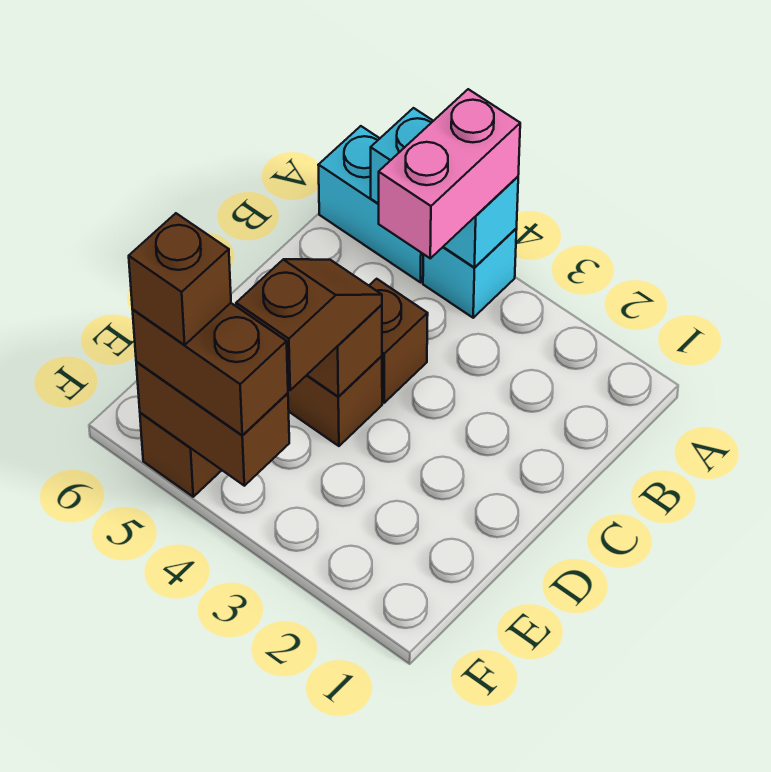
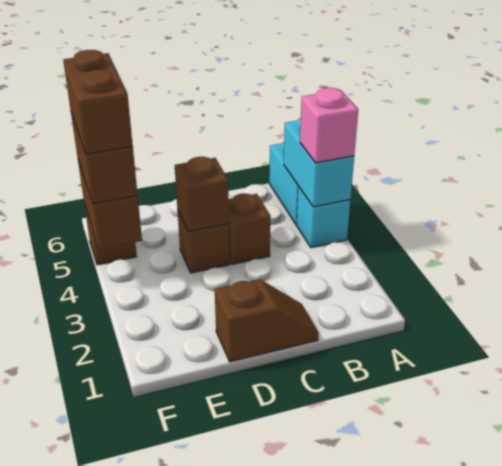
pink brick A4:B4 level 3 -> pink brick A4 level 3
brown slope D4:E4 level 3 top E -> brown slope C1:D1 level 1 top D
brown brick F5 level 4 -> brown brick F4:F5 level 4

